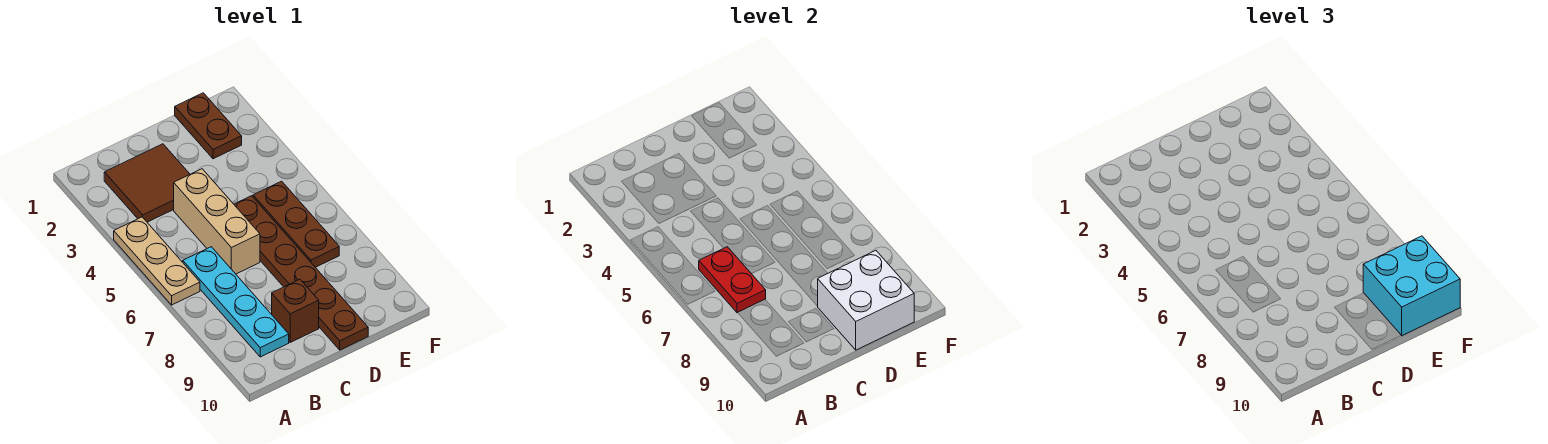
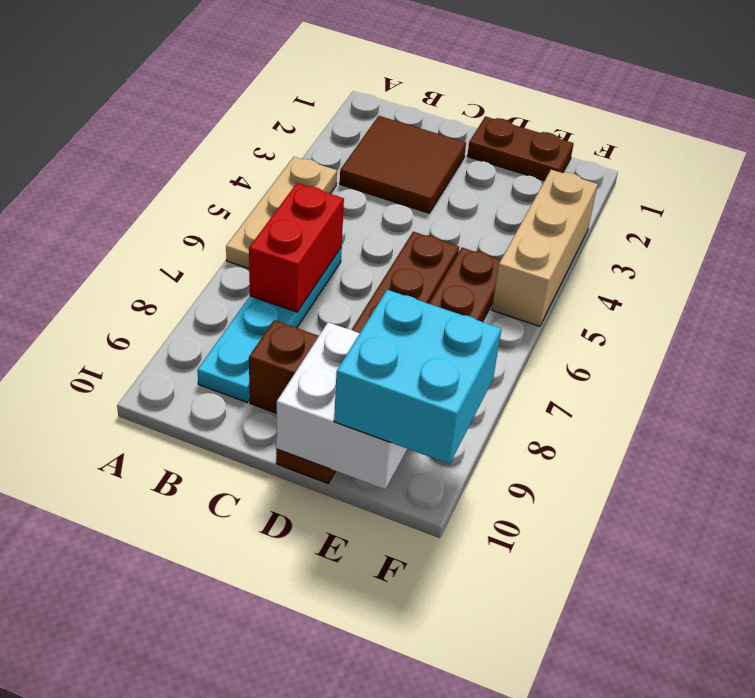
red plate B6:B7 level 2 -> red brick B6:B7 level 2
tan brick C4:C6 level 1 -> tan brick F3:F5 level 1
brown plate E1:E2 level 1 -> brown plate D1:E1 level 1

